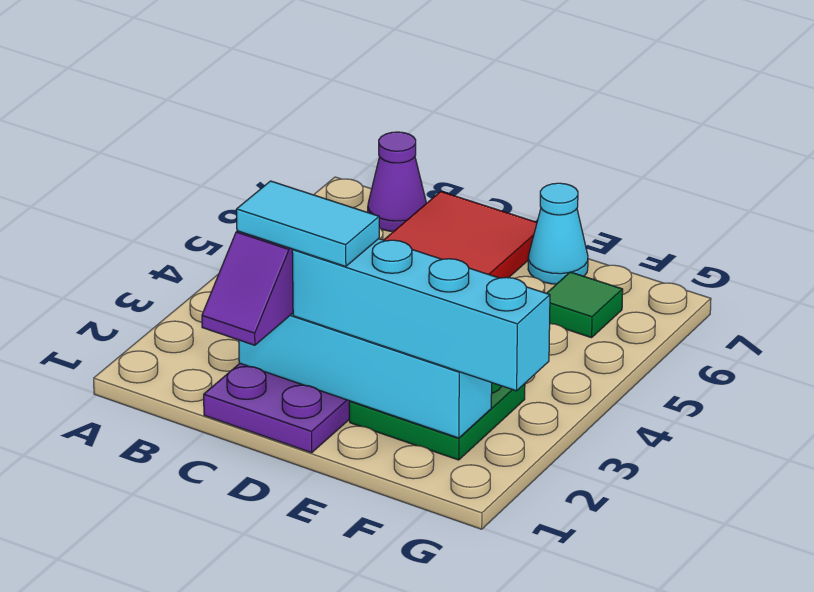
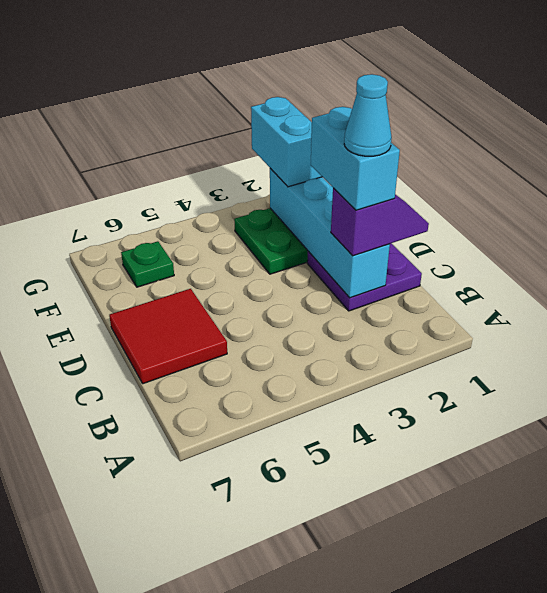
purple cone B7 level 1 -> none
cyan tile C2:D2 level 4 -> cyan brick C2:D2 level 4
cyan brick D2:G2 level 3 -> cyan brick F2:G2 level 3
cyan cone E7 level 1 -> cyan cone C2 level 5
green tile F6 level 1 -> green plate F6 level 1

